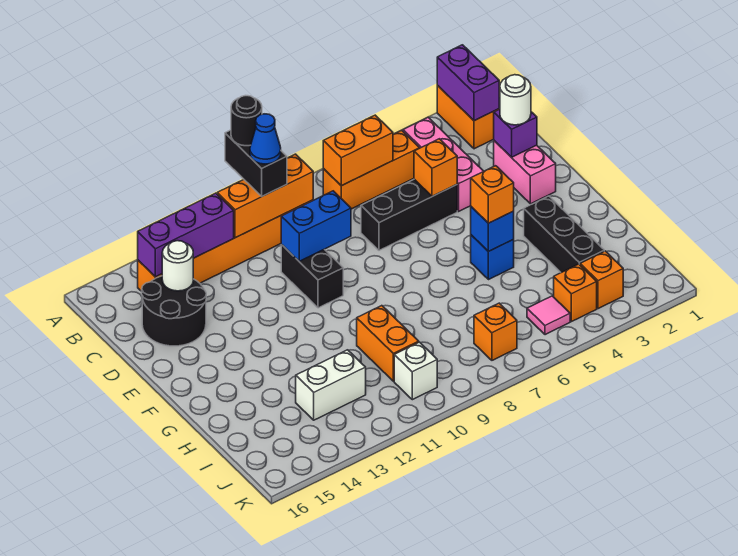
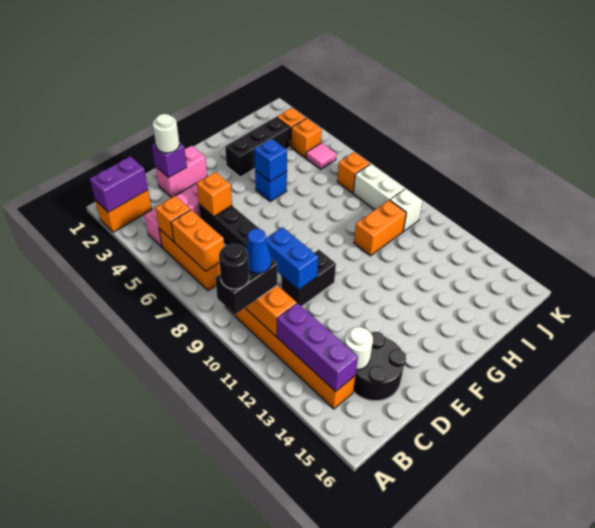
orange brick G5 level 3 -> orange brick B5 level 2
white brick I12:I13 level 1 -> white brick J8:J9 level 1

